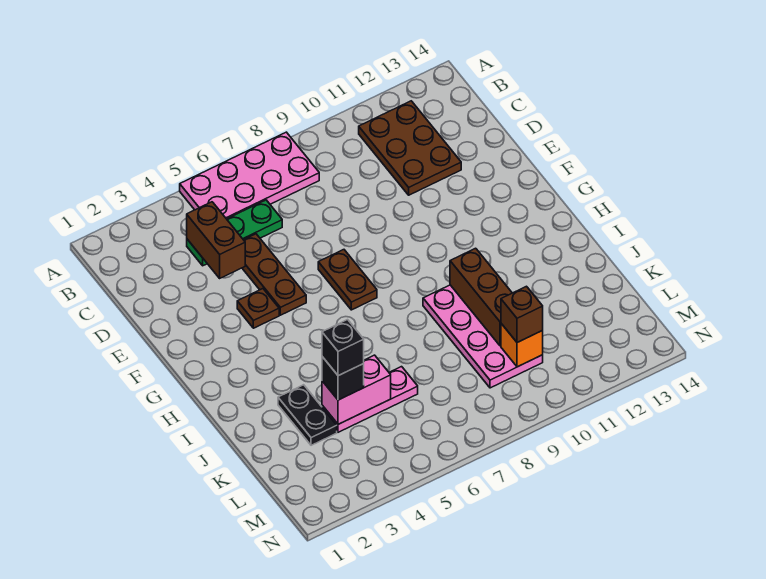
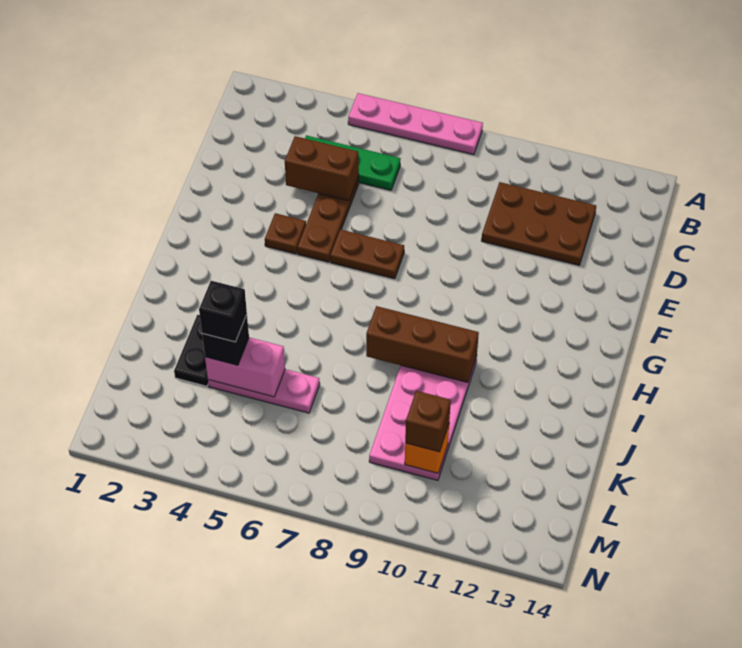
pink plate A5:B8 level 1 -> pink plate A5:A8 level 1
brown plate B11:D12 level 1 -> brown plate C10:D12 level 1
brown brick C4:D4 level 2 -> brown brick D4:D5 level 2
brown plate F7:G7 level 1 -> brown plate F6:F7 level 1
brown brick I10:K10 level 2 -> brown brick I8:I10 level 2

